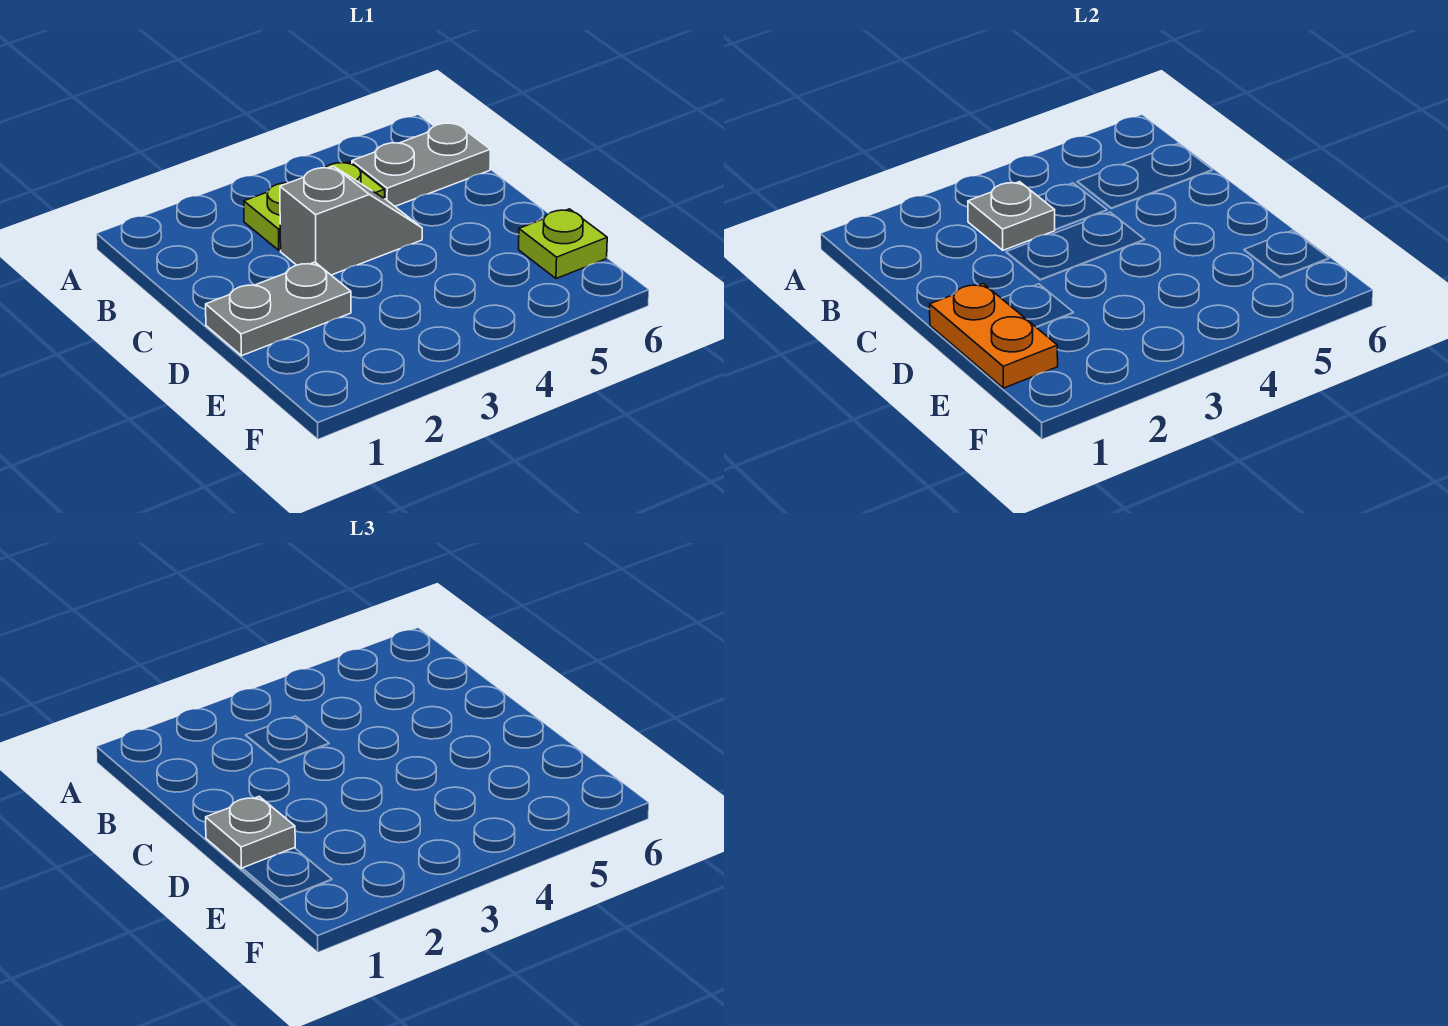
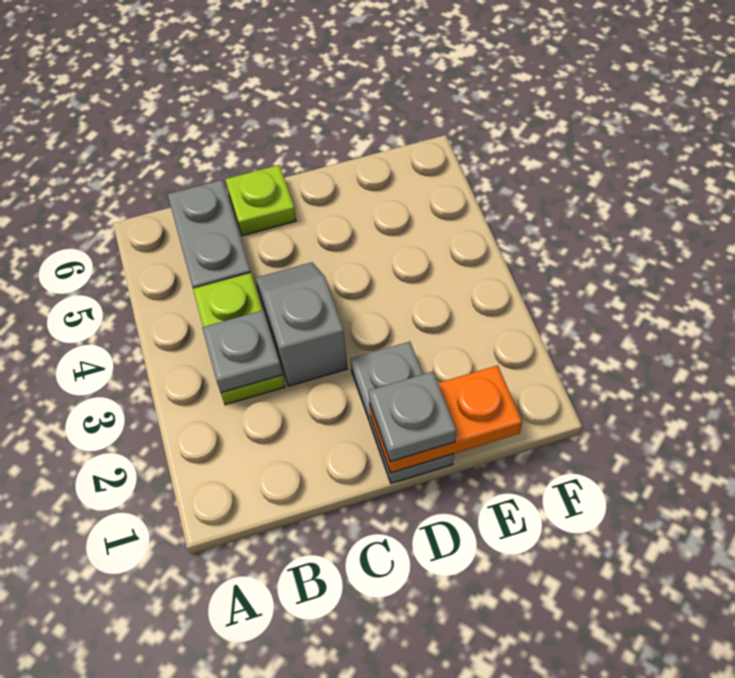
lime plate E6 level 1 -> lime plate C6 level 1

